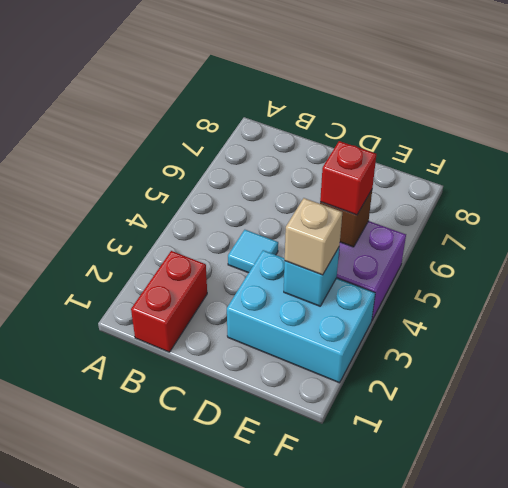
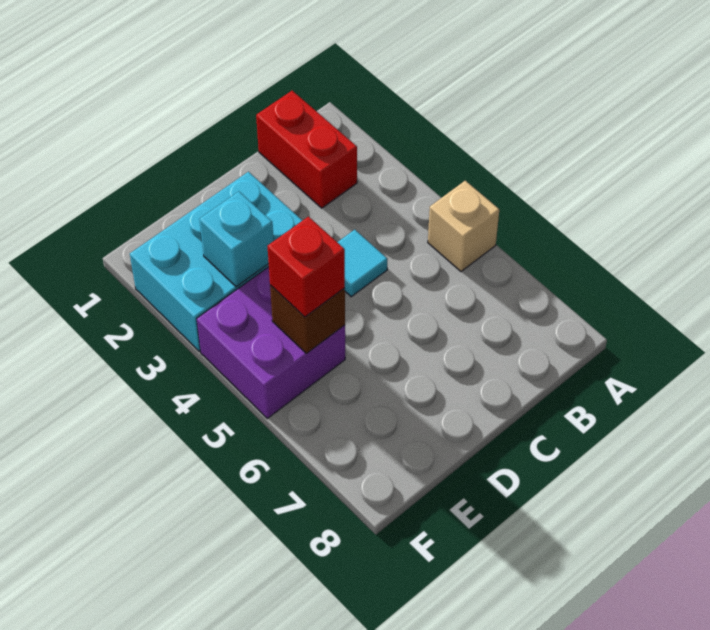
tan brick E3 level 3 -> tan brick A5 level 1

